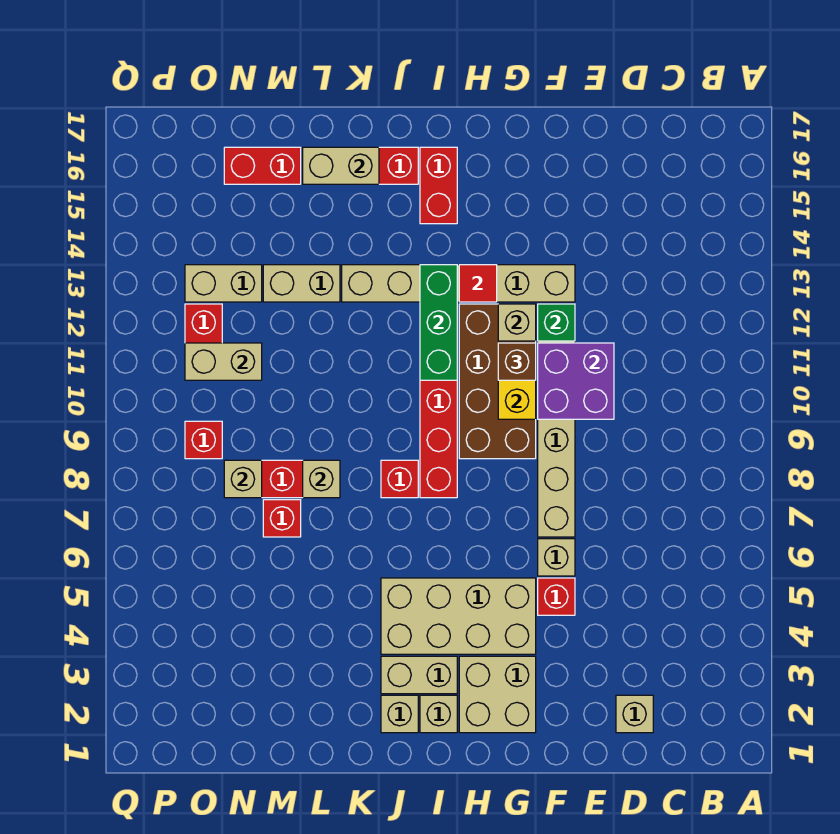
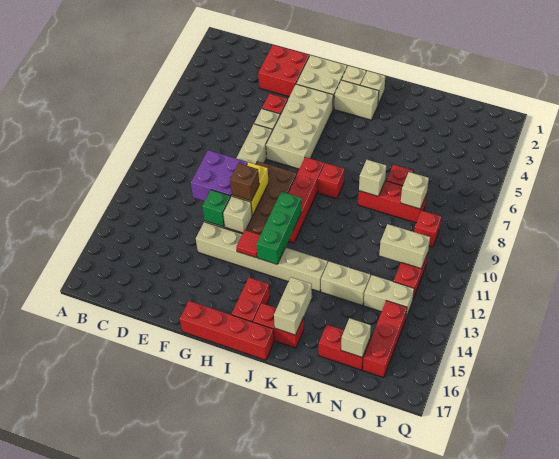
tan brick D2 level 1 -> tan brick N16 level 2
none -> red brick E2:F3 level 1
tan brick G4:J5 level 1 -> tan brick G4:H7 level 1
none -> red brick G17:J17 level 1
tan brick K16:L16 level 2 -> tan brick K15:K16 level 2
none -> red brick O14:O16 level 1

